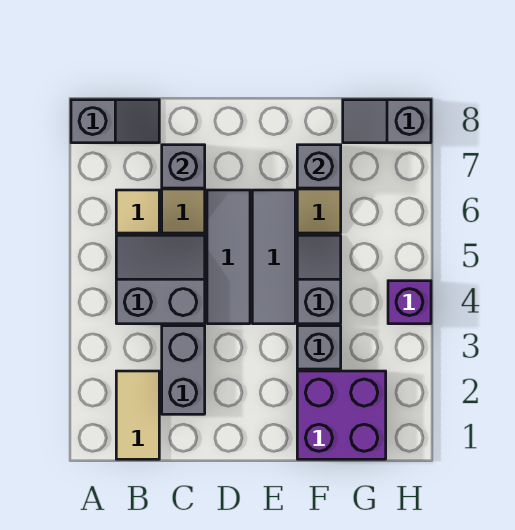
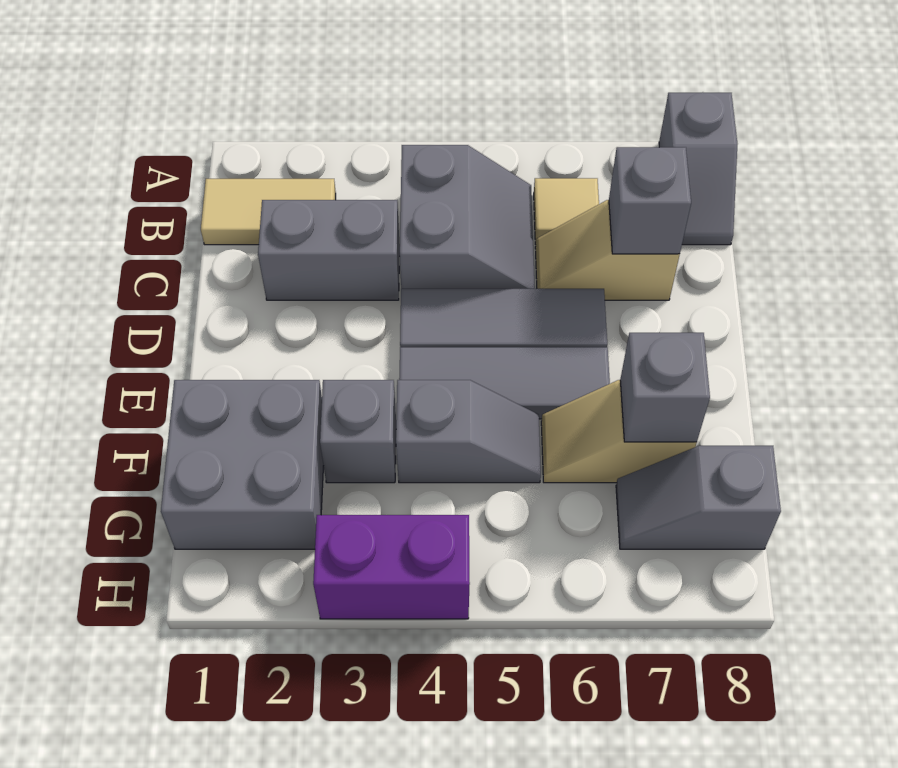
purple brick F1:G2 level 1 -> grey brick F1:G2 level 1
grey slope G8:H8 level 1 top H -> grey slope G7:G8 level 1 top 8
purple brick H4 level 1 -> purple brick H3:H4 level 1

